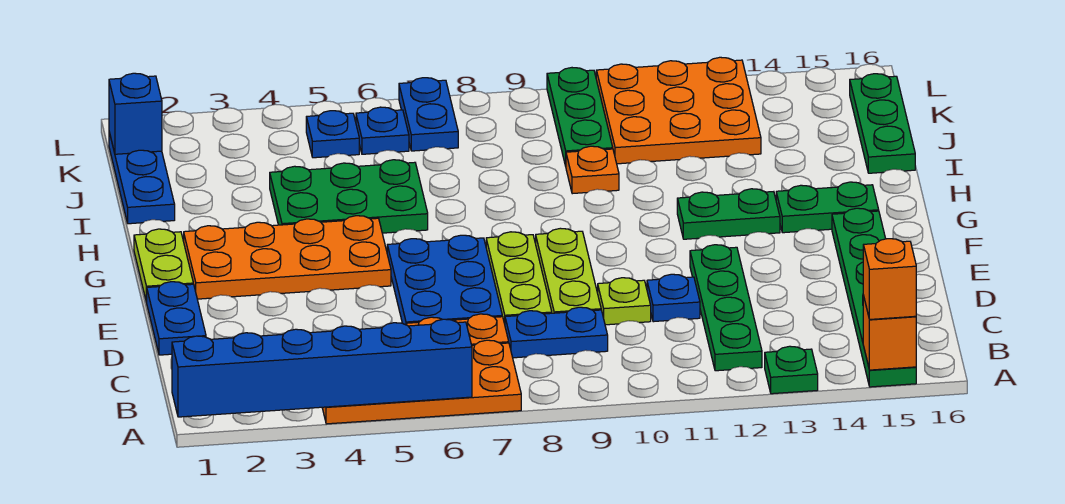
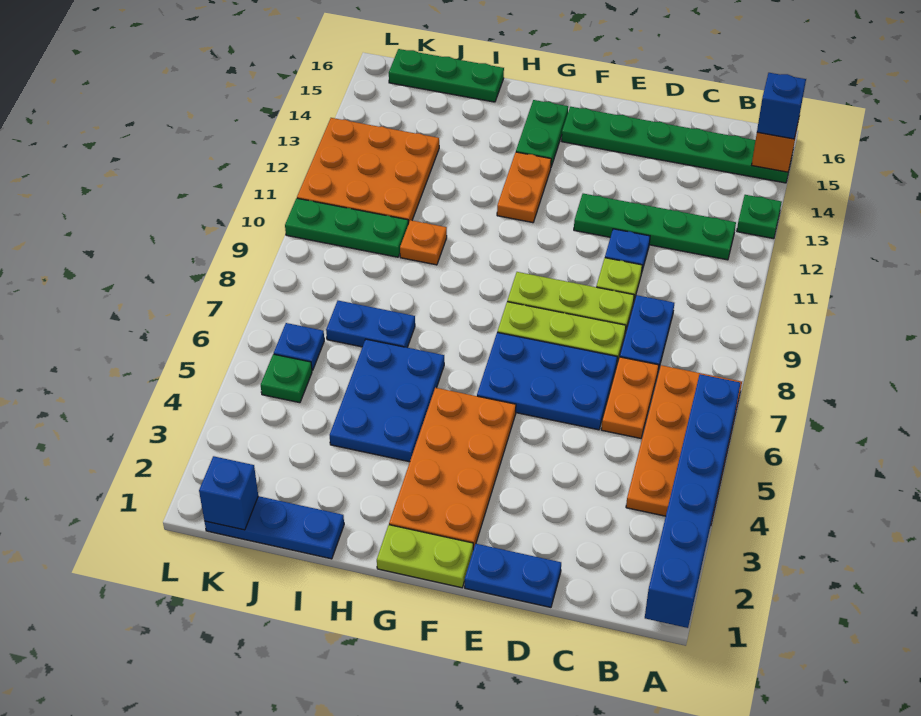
orange brick A15 level 3 -> blue brick A15 level 3
green plate G12:G13 level 1 -> orange plate G12:G13 level 1
green plate H4:I6 level 1 -> blue plate H4:I6 level 1
blue plate K5 level 1 -> green plate K5 level 1
blue plate K7:L7 level 1 -> blue plate I7:J7 level 1

